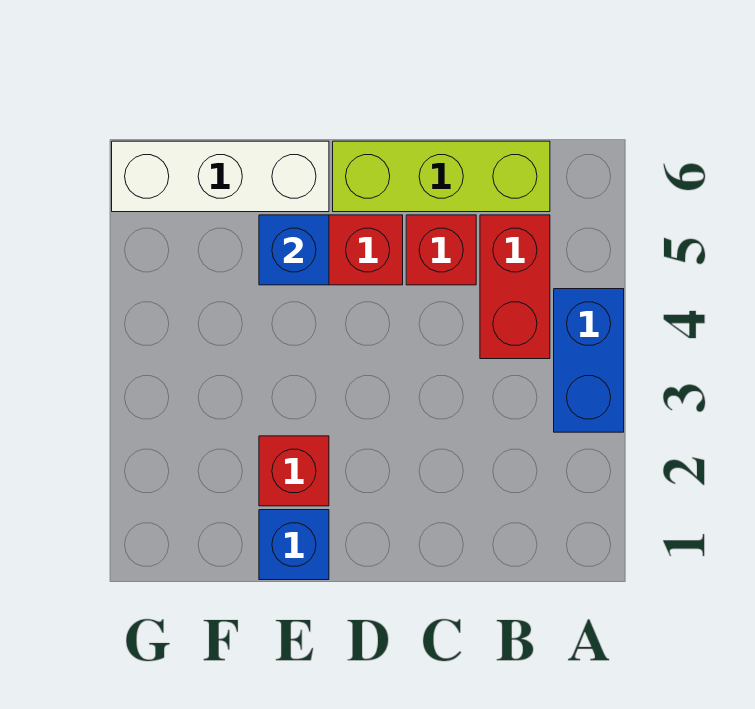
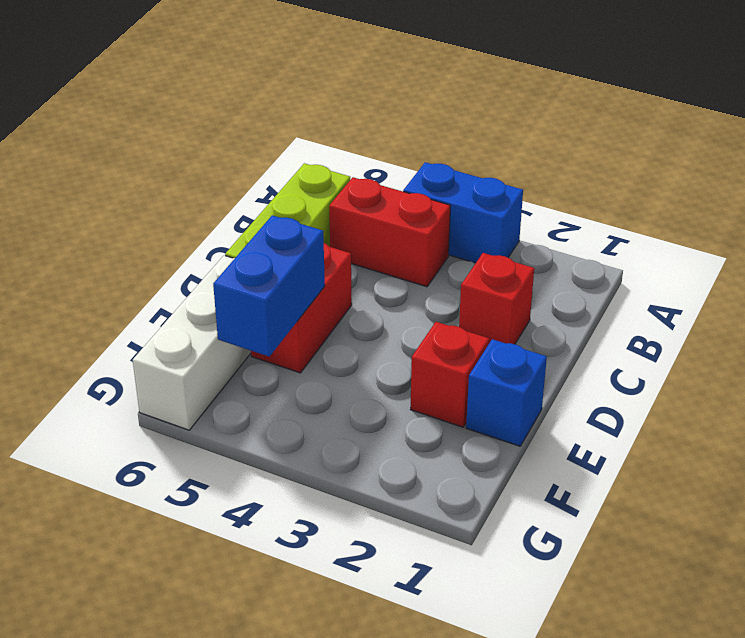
red brick C5 level 1 -> red brick C2 level 1
blue brick E5 level 2 -> blue brick E5:F5 level 2

